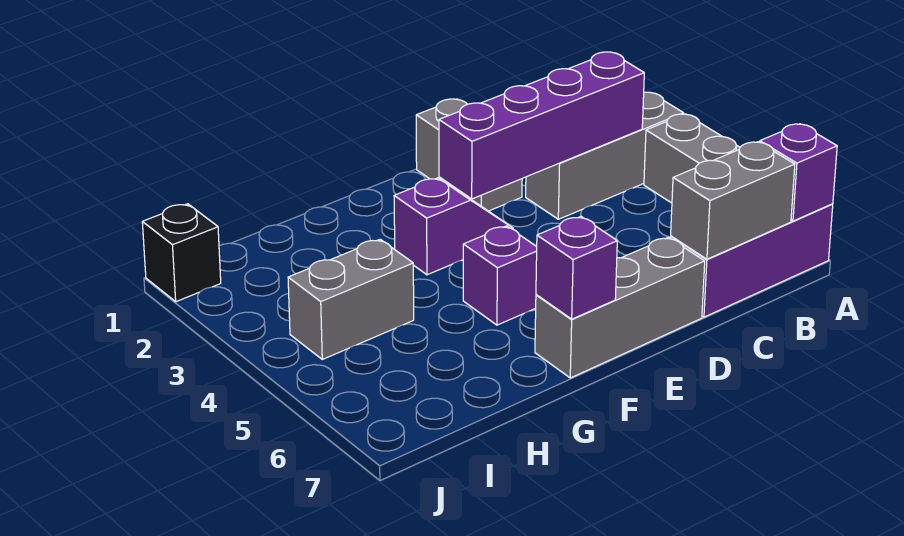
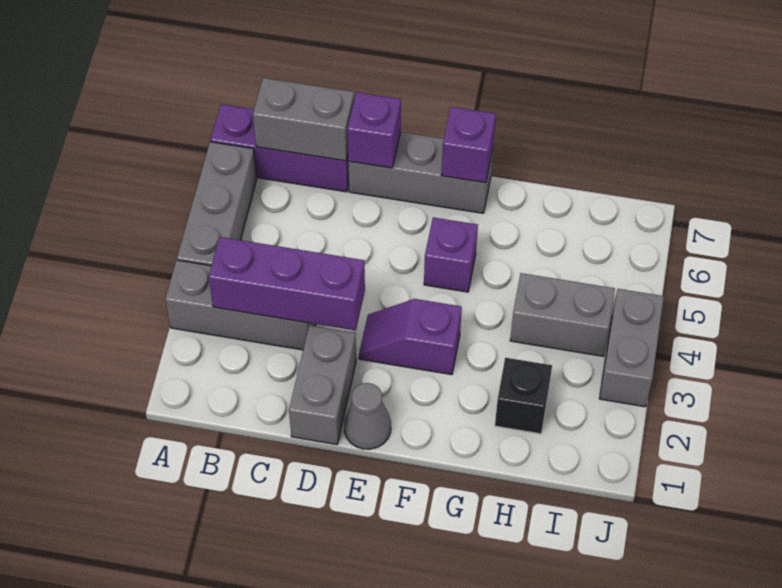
purple brick A7 level 2 -> purple brick D7 level 2
purple brick B3:E3 level 2 -> purple brick B3:D3 level 2
none -> grey cone E1 level 1
black brick J1 level 1 -> black brick H2 level 1
none -> grey brick J3:J4 level 1

